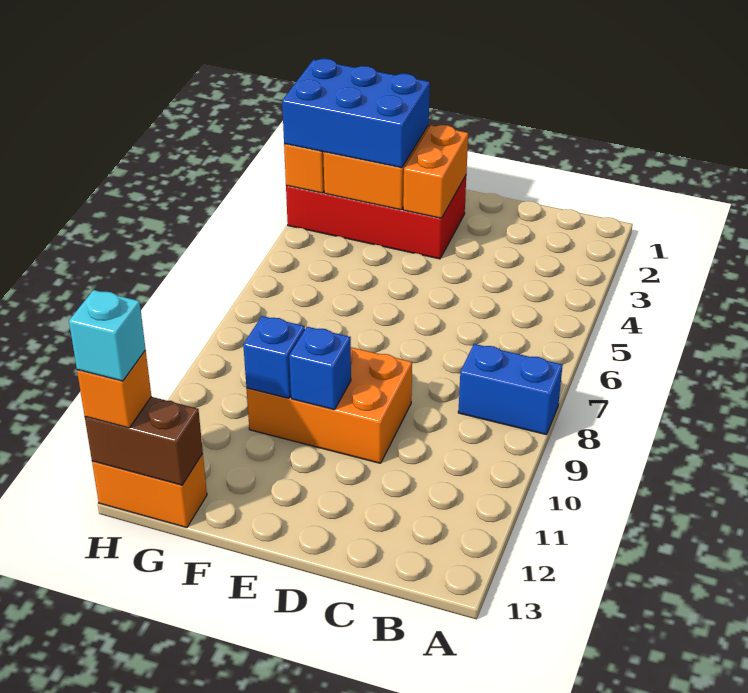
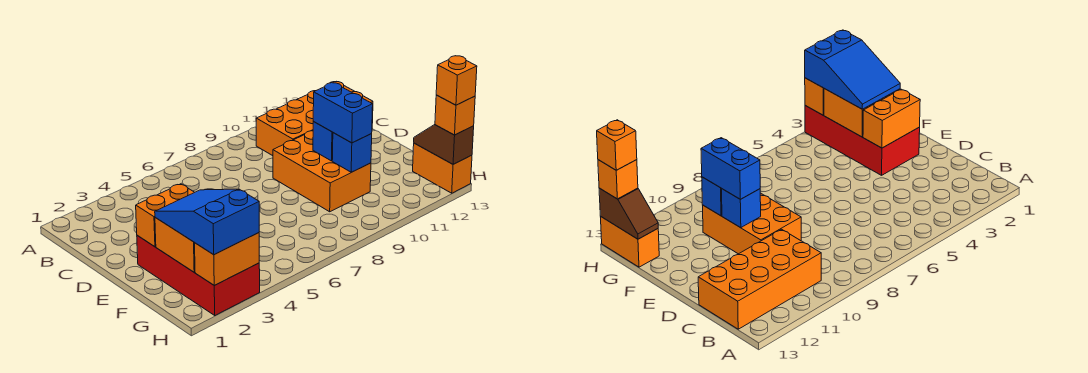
blue brick A8:B8 level 1 -> blue brick E10:F10 level 3
none -> orange brick B10:C13 level 1
blue brick F2:H3 level 3 -> blue slope F2:H3 level 3 top H
brown brick G13:H13 level 2 -> brown slope G13:H13 level 2 top H
cyan brick H13 level 4 -> orange brick H13 level 4

